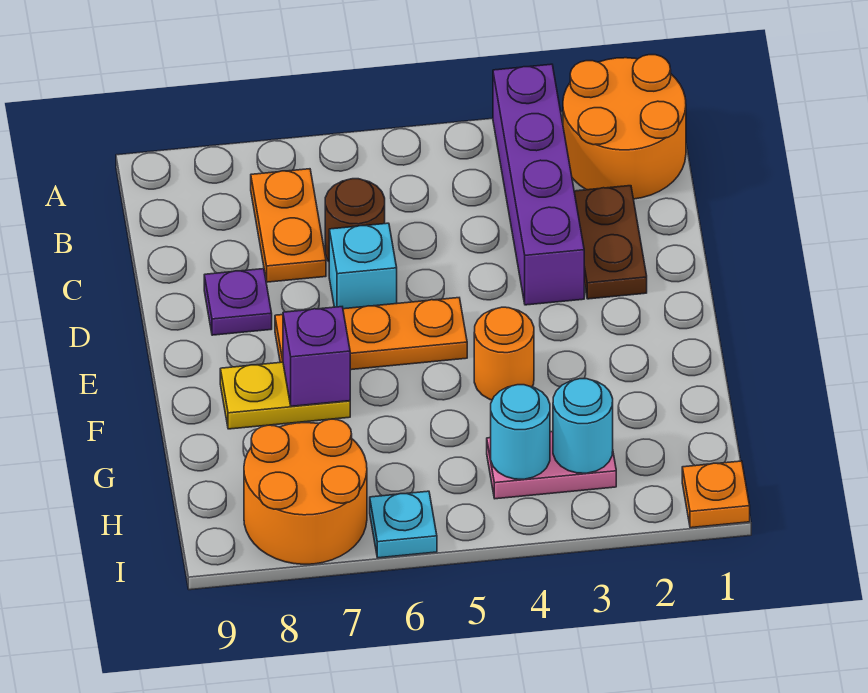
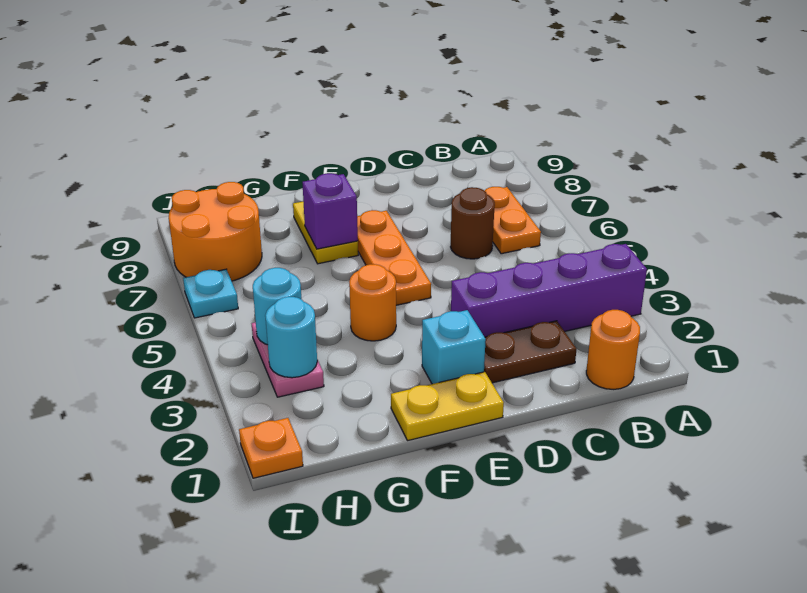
orange round brick A1:B2 level 1 -> orange round brick B1 level 1
orange plate B7:C7 level 1 -> orange plate B6:B7 level 1
cyan brick D6 level 1 -> cyan brick E2 level 1
purple plate D8 level 1 -> none
none -> yellow plate E1:F1 level 1

